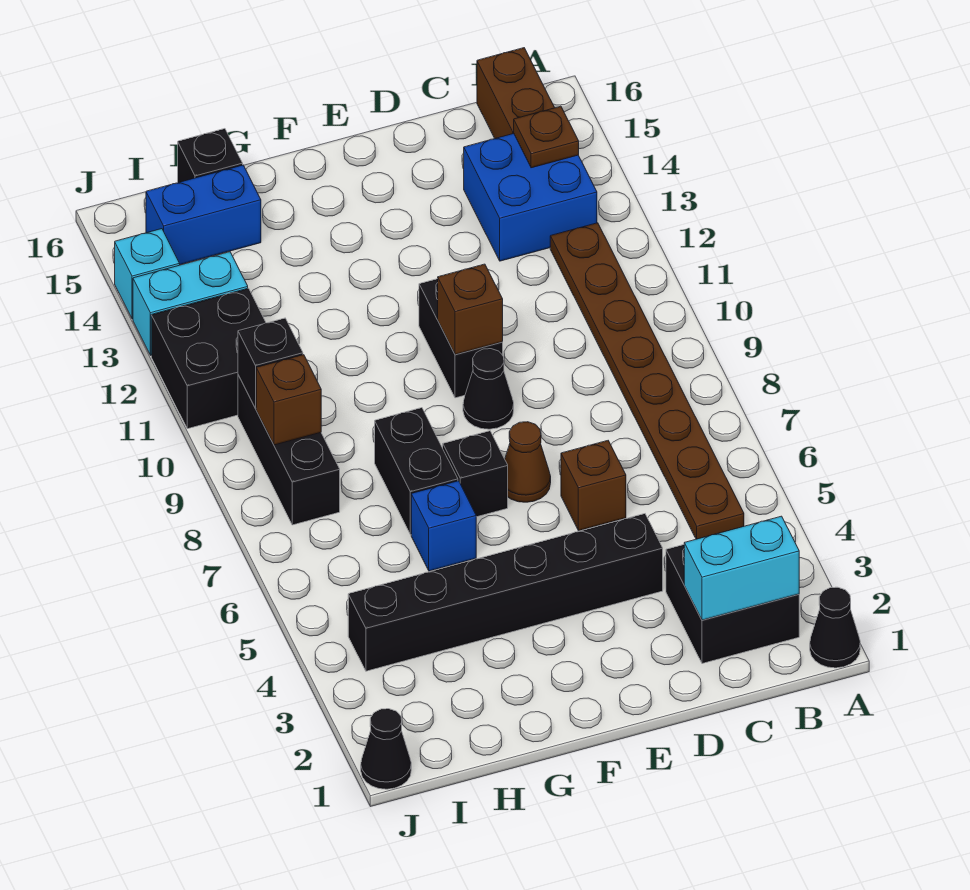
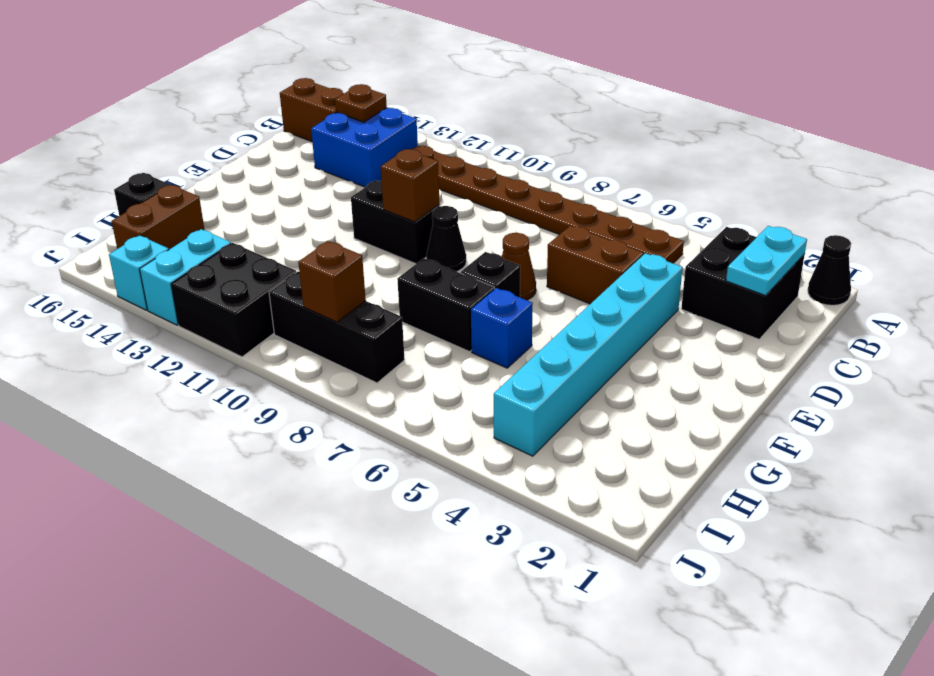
cyan brick B2:C2 level 2 -> cyan plate B2:C2 level 2
black brick D4:I4 level 1 -> cyan brick D4:I4 level 1
brown brick D6 level 1 -> brown brick D5:D6 level 1
blue brick H15:I15 level 1 -> brown brick H15:I15 level 1
black brick I10 level 2 -> none
black cone J1 level 1 -> none

